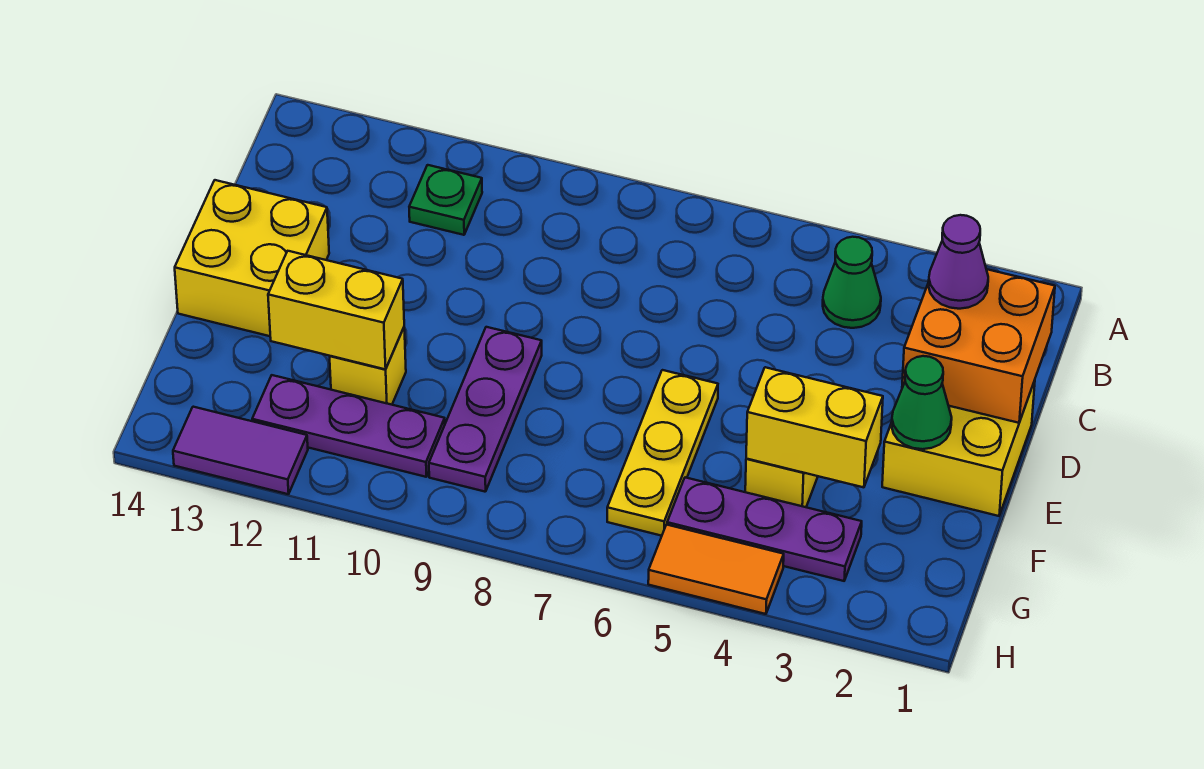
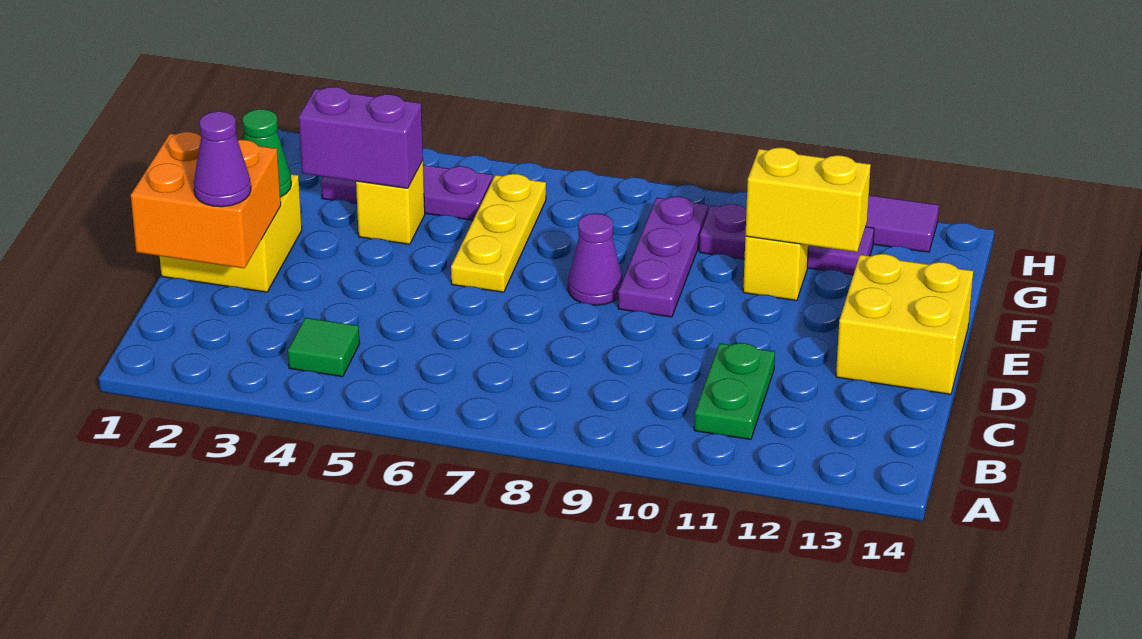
green cone B4 level 1 -> green tile B4 level 1
green plate B11 level 1 -> green plate B11:C11 level 1
none -> purple cone E8 level 1
yellow brick F3:F4 level 2 -> purple brick F3:F4 level 2
orange tile H4:H5 level 1 -> none

